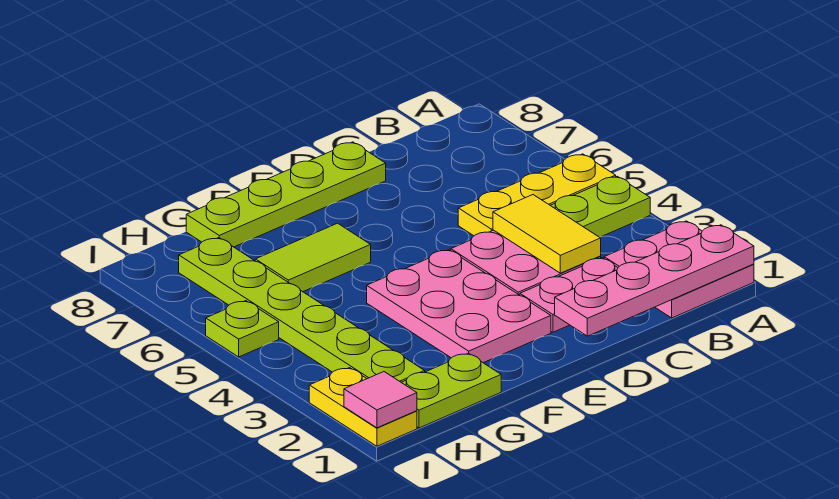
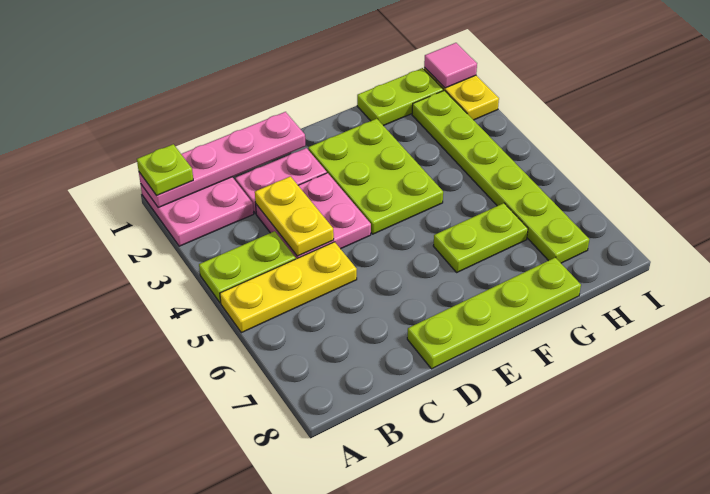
yellow tile C3:C4 level 2 -> yellow plate C3:C4 level 2
pink plate E2:F4 level 1 -> lime plate E2:F4 level 1
lime tile F6:G6 level 1 -> lime plate F6:G6 level 1
lime plate I5 level 1 -> lime plate A1 level 3

